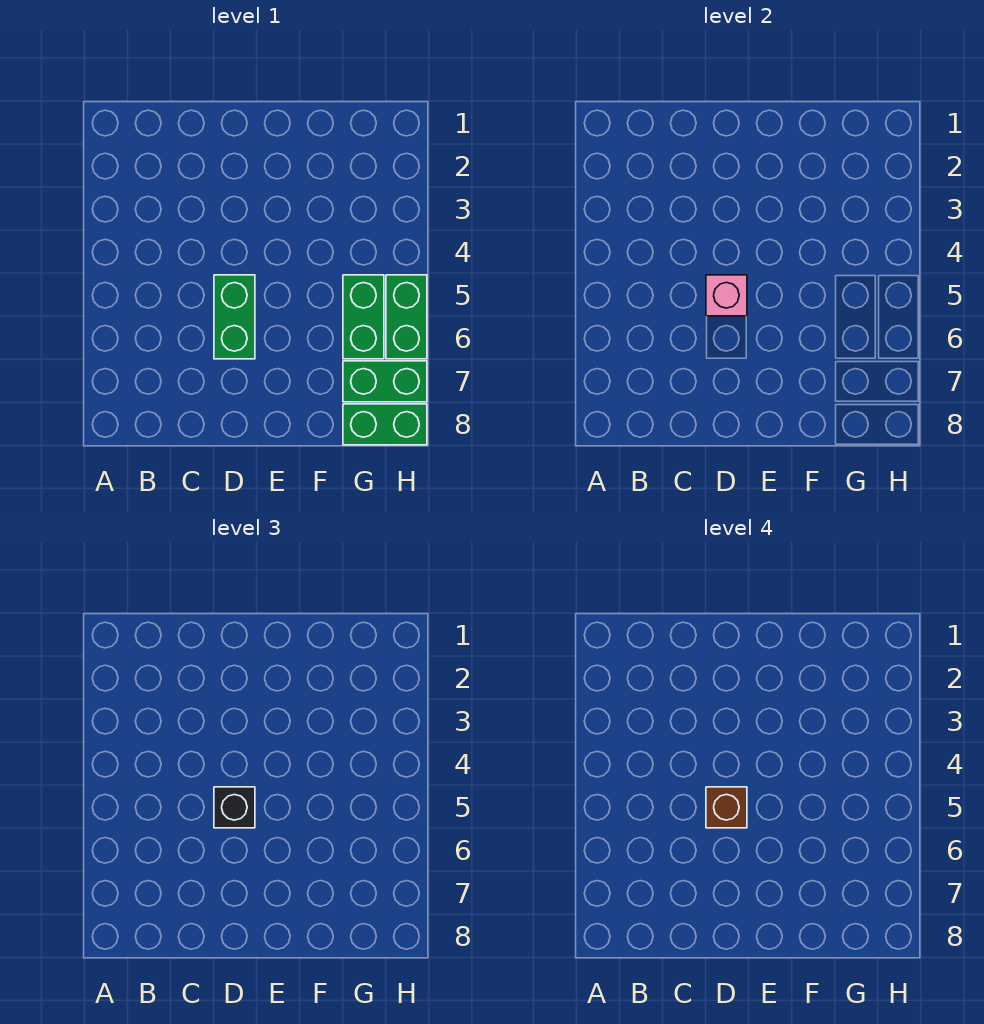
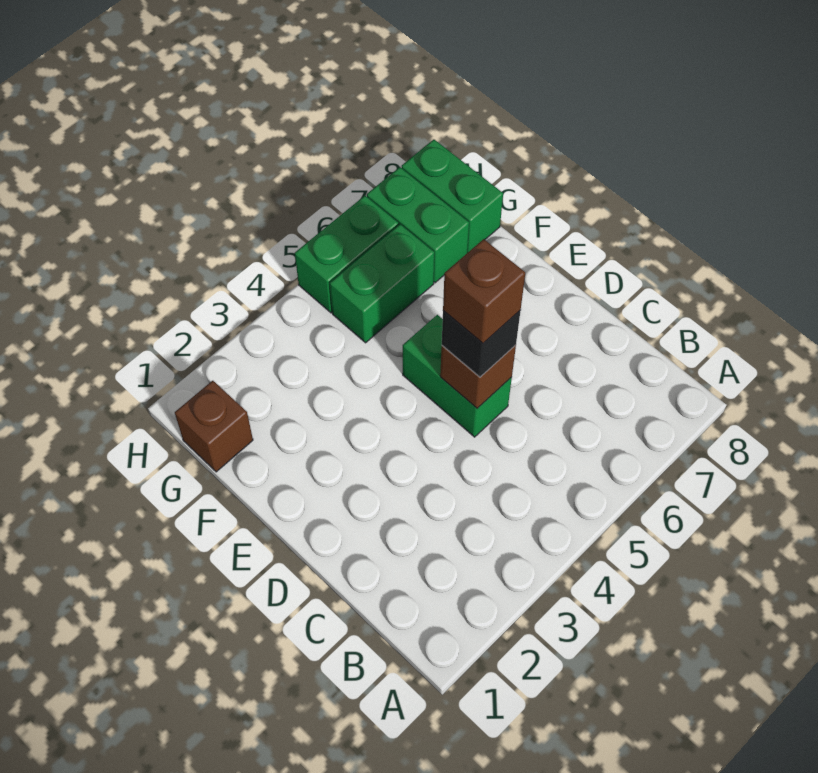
green brick D5:D6 level 1 -> green brick D5:E5 level 1
pink brick D5 level 2 -> brown brick D5 level 2
none -> brown brick G1 level 1

